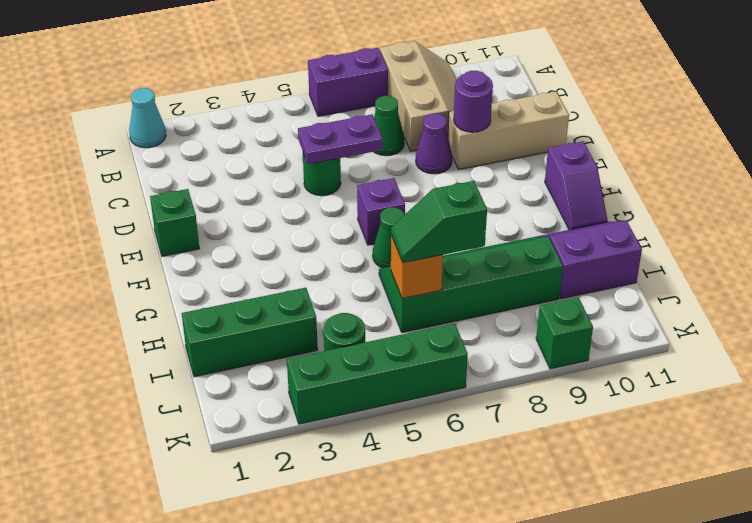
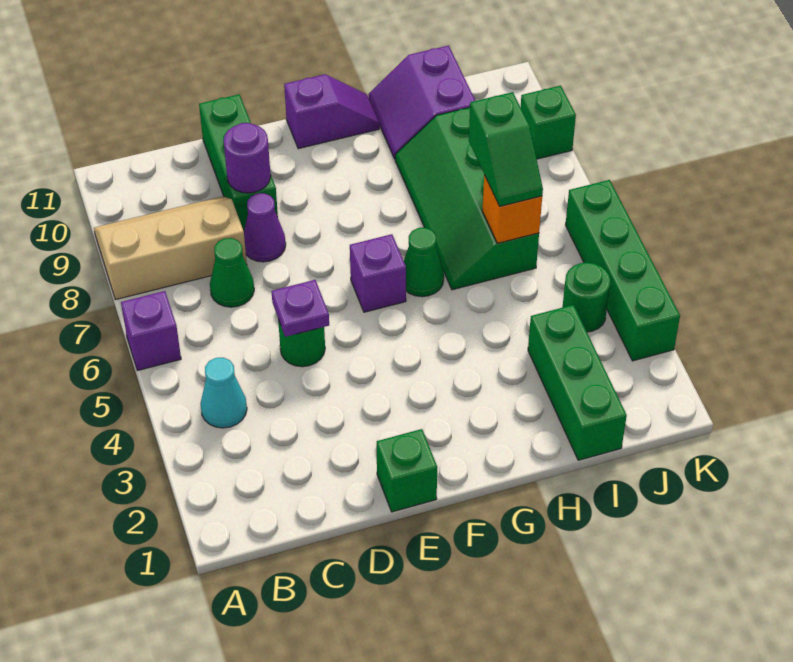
cyan cone A1 level 1 -> cyan cone B4 level 1
purple brick A6:A7 level 1 -> purple brick A6 level 1
purple plate D5:D6 level 2 -> purple plate D5 level 2
tan brick D9:D11 level 1 -> green brick D9:D11 level 1

